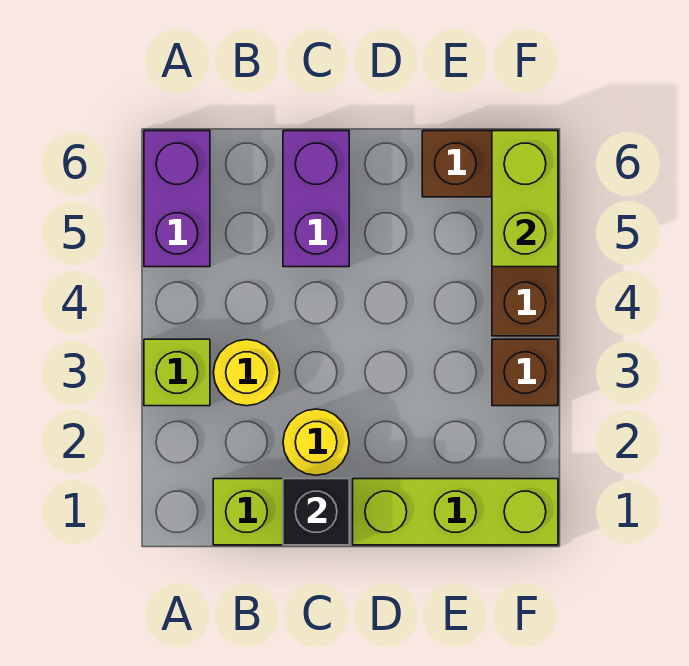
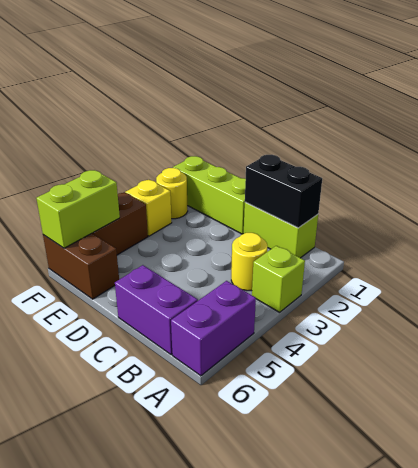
black brick C1 level 2 -> black brick B1:C1 level 2
yellow round brick C2 level 1 -> yellow round brick F2 level 1
purple brick C5:C6 level 1 -> purple brick B6:C6 level 1
brown brick F3 level 1 -> yellow brick F3 level 1

